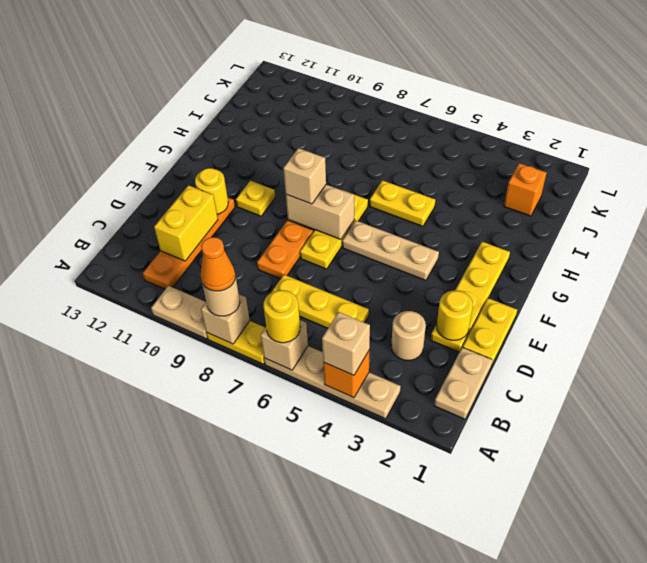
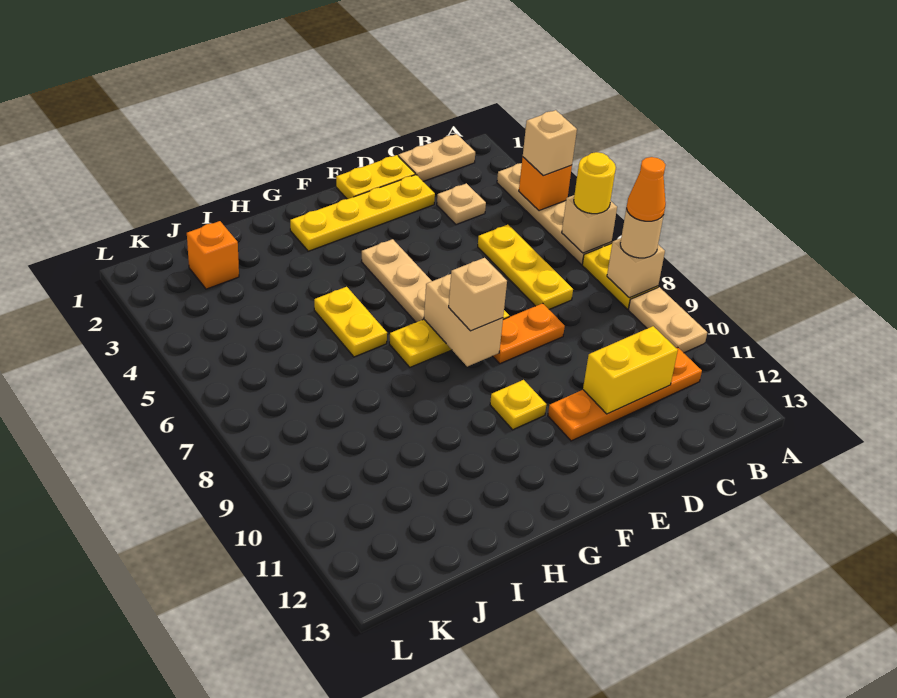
tan round brick C3 level 1 -> tan plate C3 level 1
yellow round brick D2 level 2 -> none
yellow round brick E11 level 2 -> none

